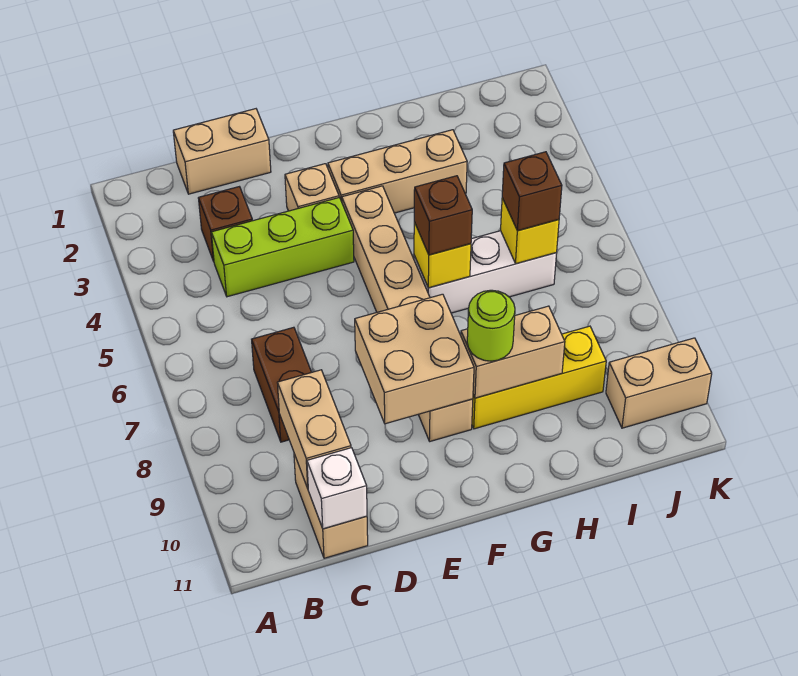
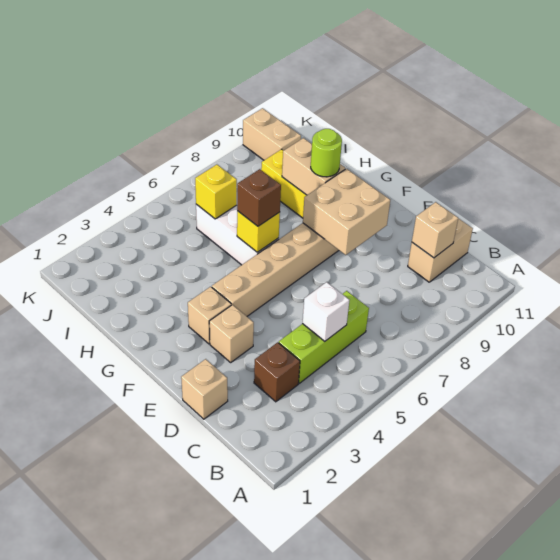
tan brick C1:D1 level 1 -> tan brick D1 level 1
lime brick C4:E4 level 1 -> lime brick C4:C6 level 1
brown brick C7:C8 level 1 -> none
tan brick C9:C10 level 2 -> tan brick C10 level 2
white brick C11 level 2 -> white brick C5 level 2
tan brick F3:H3 level 1 -> tan brick F3 level 1
brown brick I6 level 3 -> none

